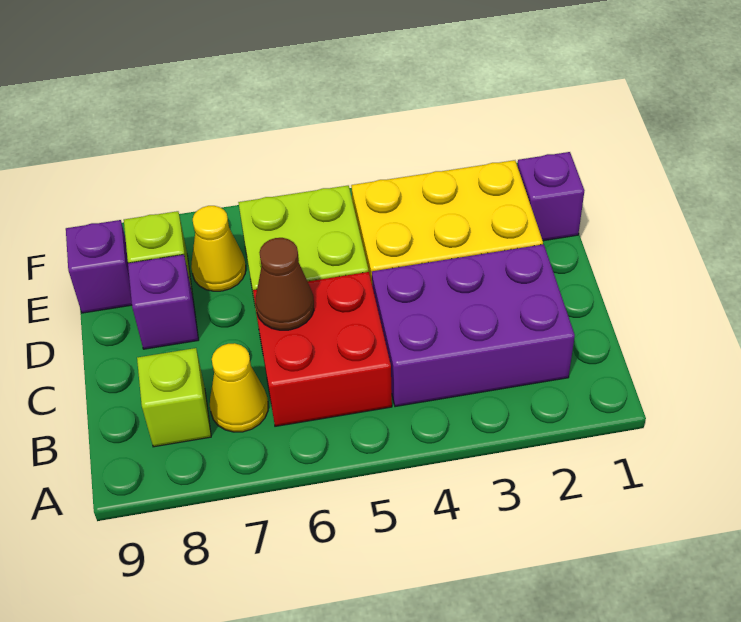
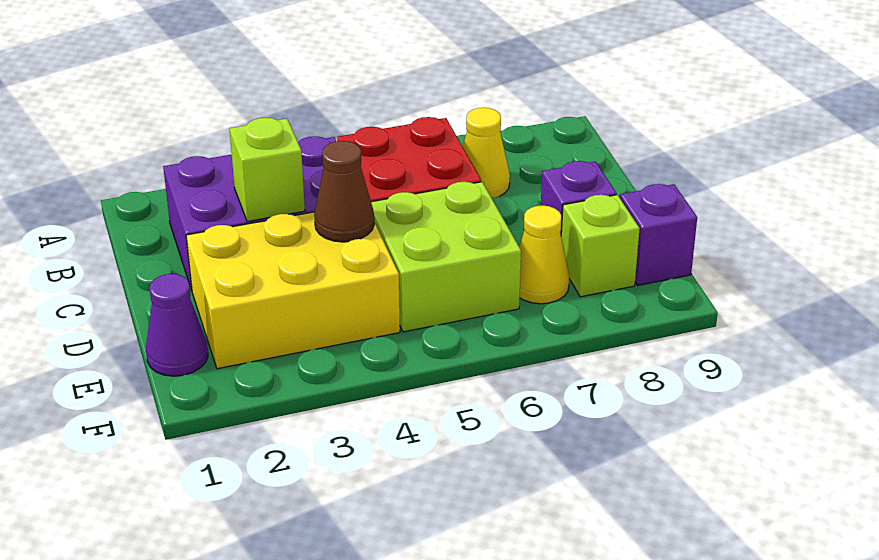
lime brick B8 level 1 -> lime brick C3 level 2
brown cone C6 level 2 -> brown cone D4 level 2
purple brick E1 level 1 -> purple cone E1 level 1

